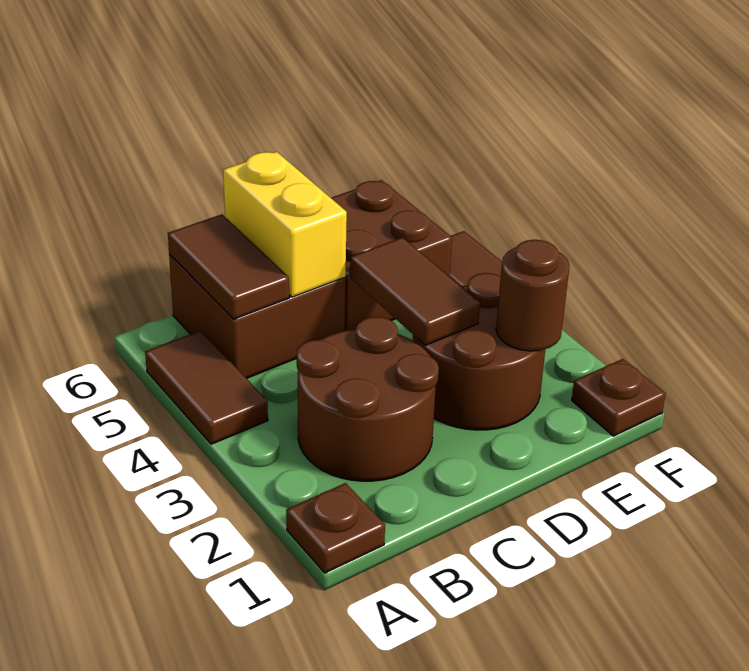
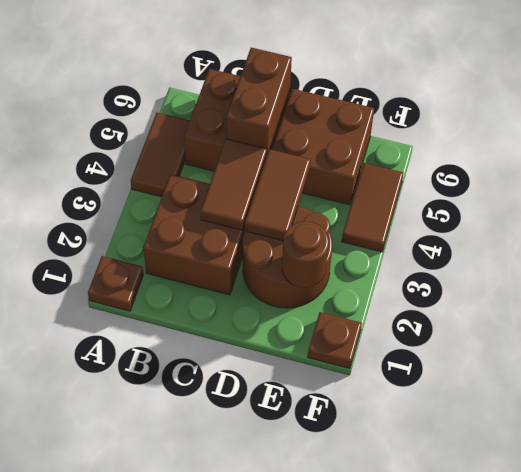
brown round brick B2:C3 level 1 -> brown brick B2:C3 level 1
brown tile B5:B6 level 2 -> brown tile C3:C4 level 2
yellow brick C5:C6 level 2 -> brown brick C5:C6 level 2

